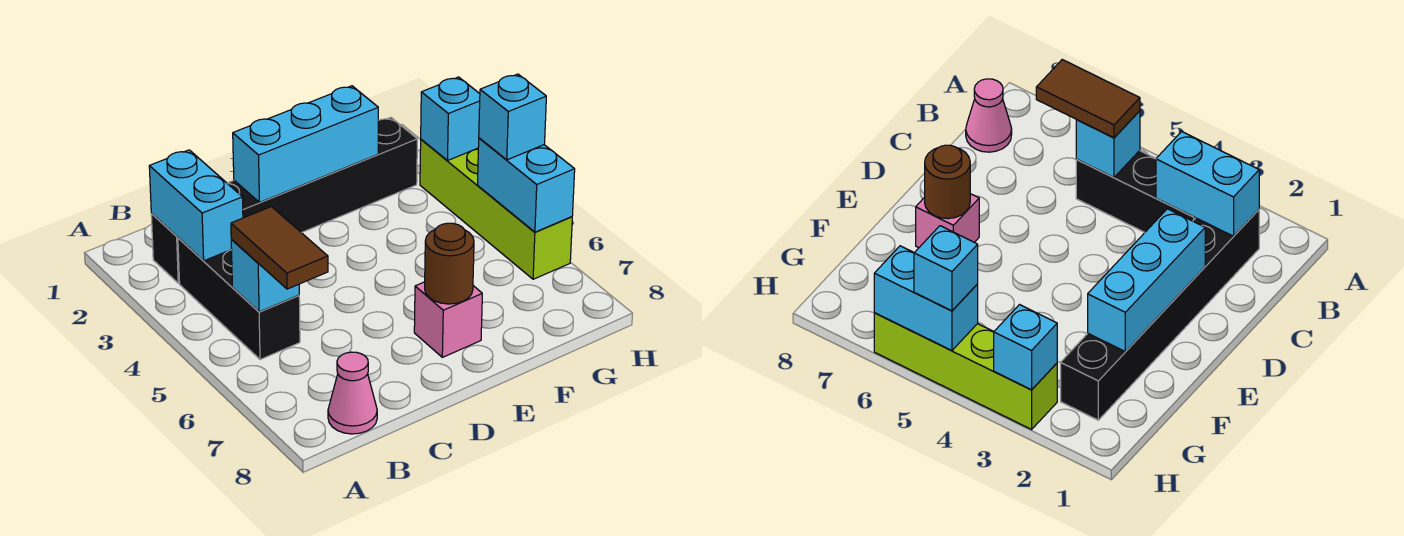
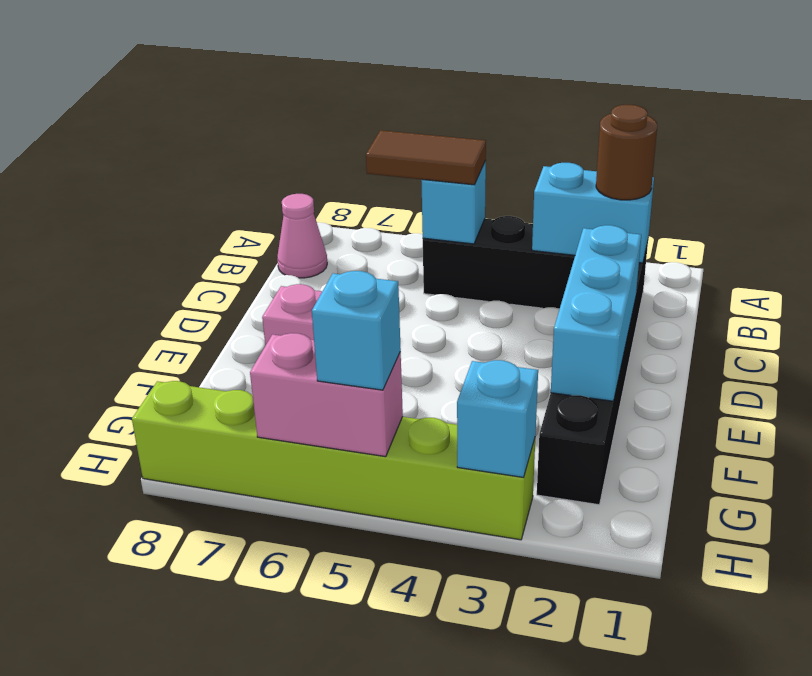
brown round brick E7 level 2 -> brown round brick B2 level 3
lime brick H3:H6 level 1 -> lime brick H3:H8 level 1
cyan brick H5:H6 level 2 -> pink brick H5:H6 level 2

